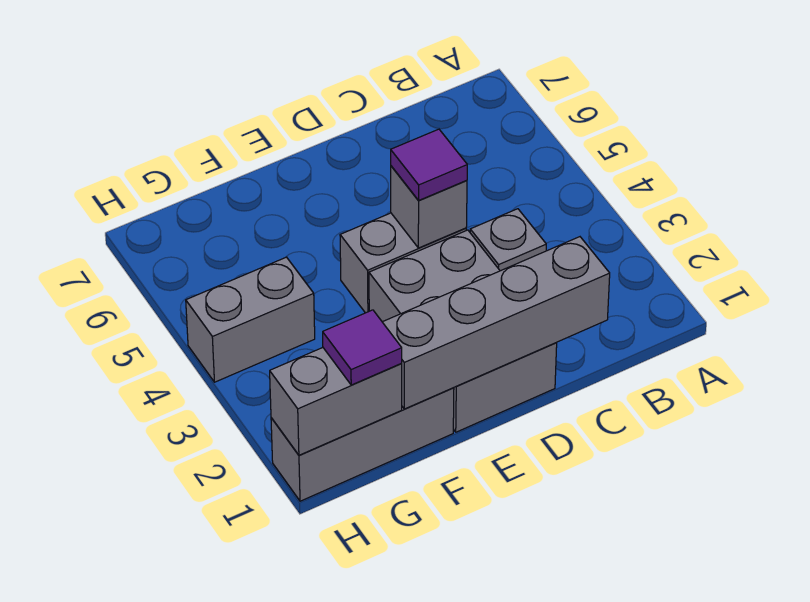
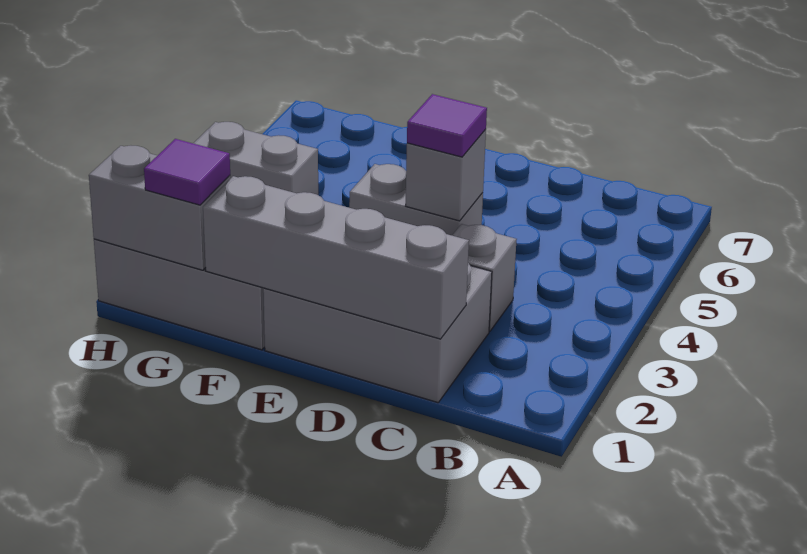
grey brick D1:E3 level 1 -> grey brick C1:E2 level 1

